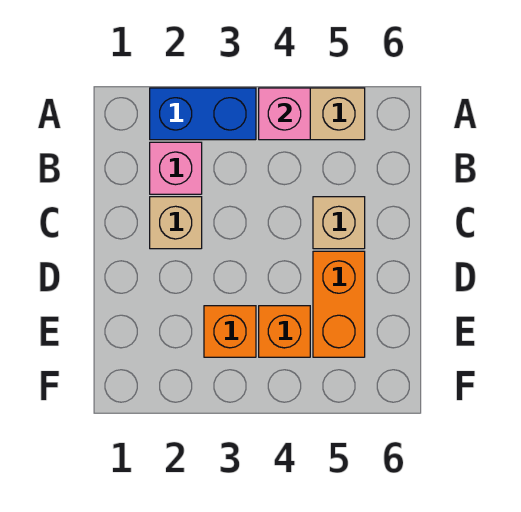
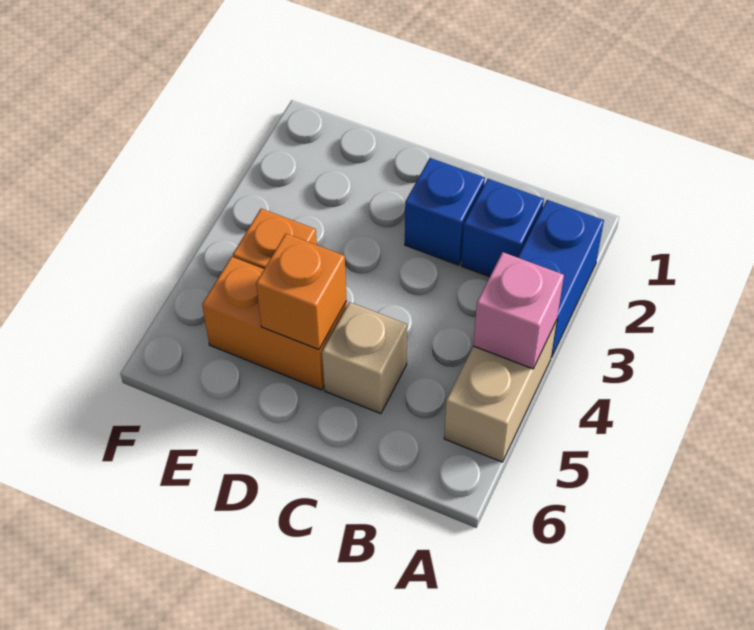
pink brick B2 level 1 -> blue brick B2 level 1
tan brick C2 level 1 -> blue brick C2 level 1
orange brick E3 level 1 -> orange brick D5 level 2

